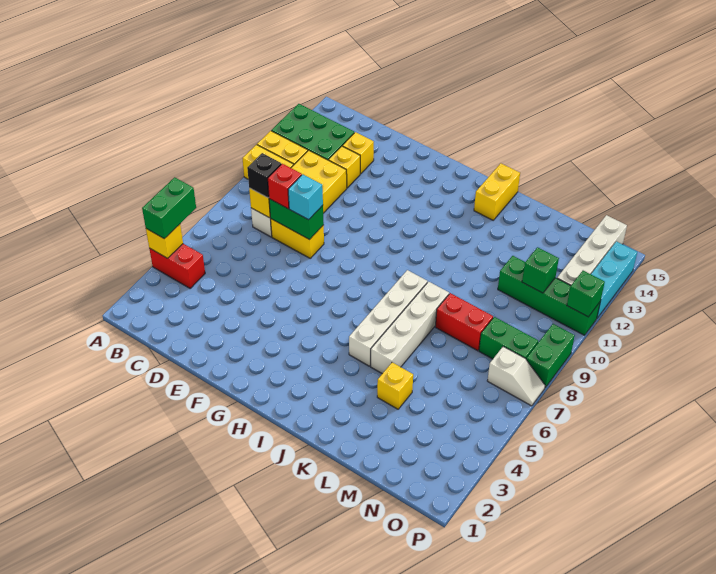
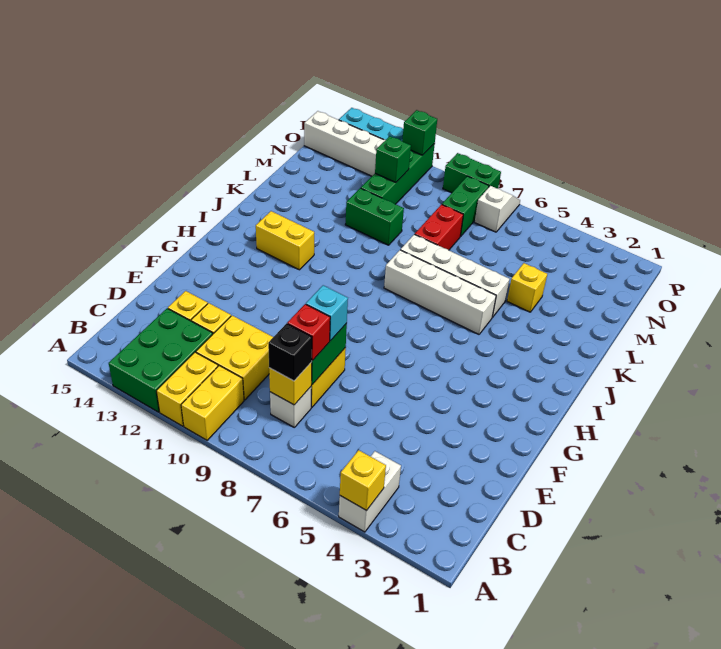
red brick A4:B4 level 1 -> white brick A4:B4 level 1
green brick A4:A5 level 3 -> green brick L10:L11 level 1
yellow brick J14:J15 level 1 -> yellow brick I12:I13 level 1

